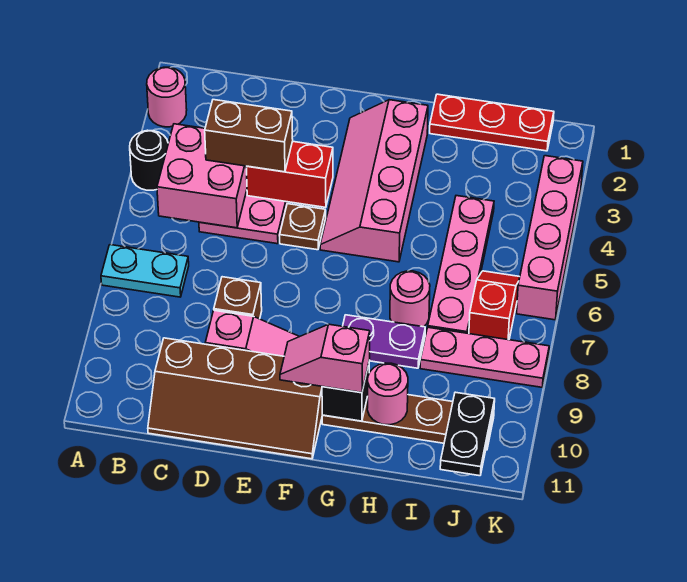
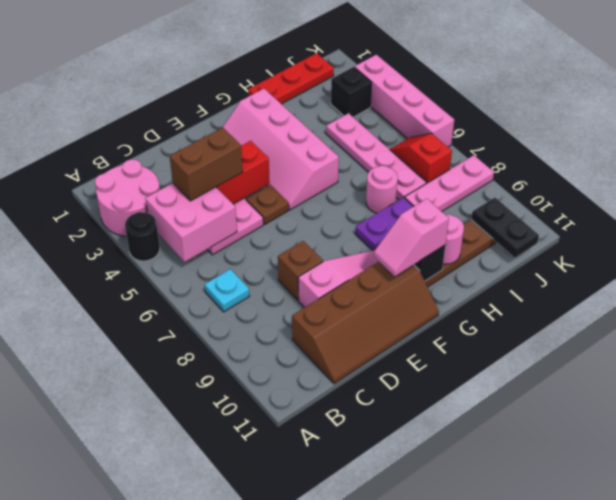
pink round brick A2 level 1 -> pink round brick A2:B3 level 1
cyan plate A7:B7 level 1 -> cyan plate B7 level 1
none -> black brick J3 level 1

